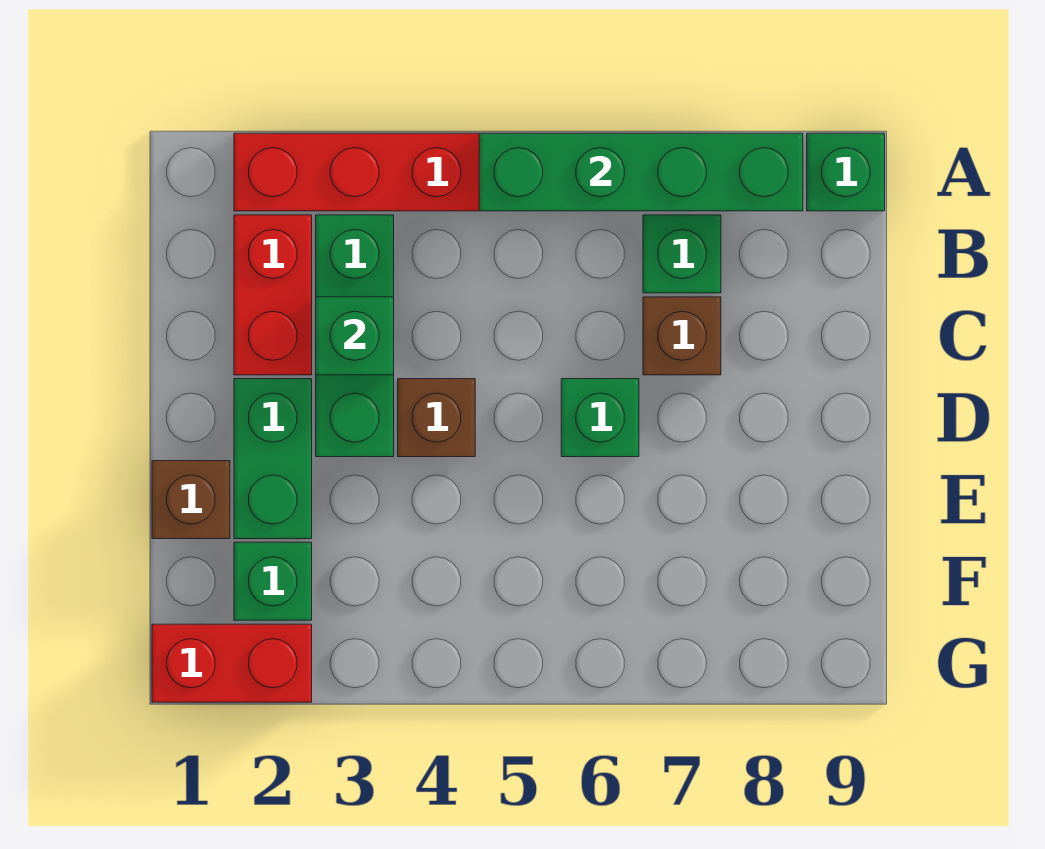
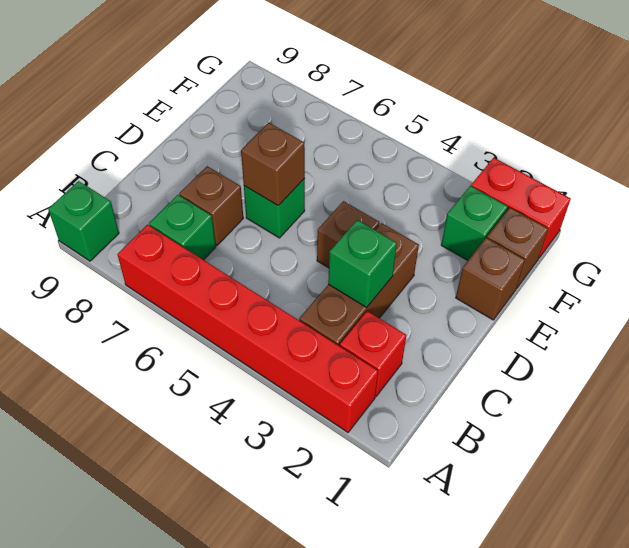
green brick A5:A8 level 2 -> none
red brick B2:C2 level 1 -> red brick B2 level 1
green brick B3:D3 level 1 -> brown brick B3:D3 level 1
green brick D2:E2 level 1 -> none
none -> brown brick D6 level 2
none -> brown brick F1 level 1

